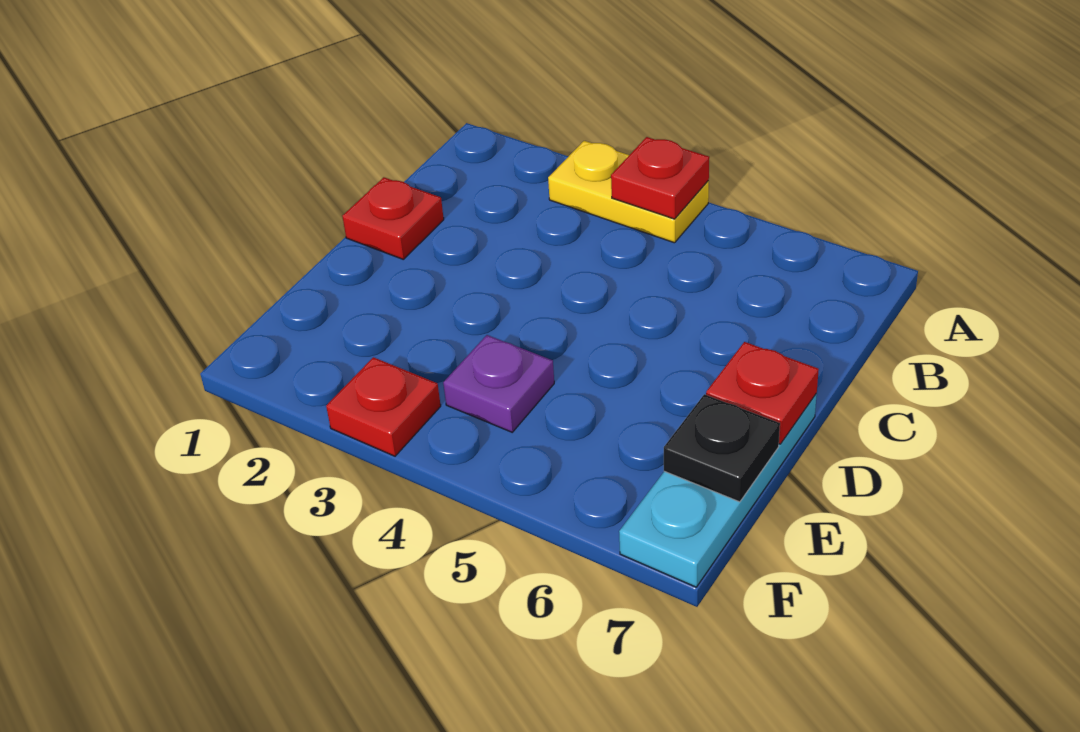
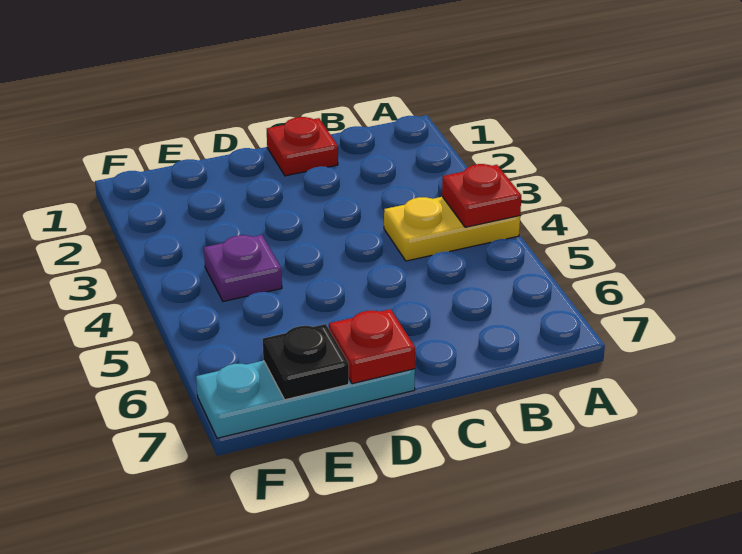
yellow plate A3:A4 level 1 -> yellow plate A4:B4 level 1
red plate F3 level 1 -> none

